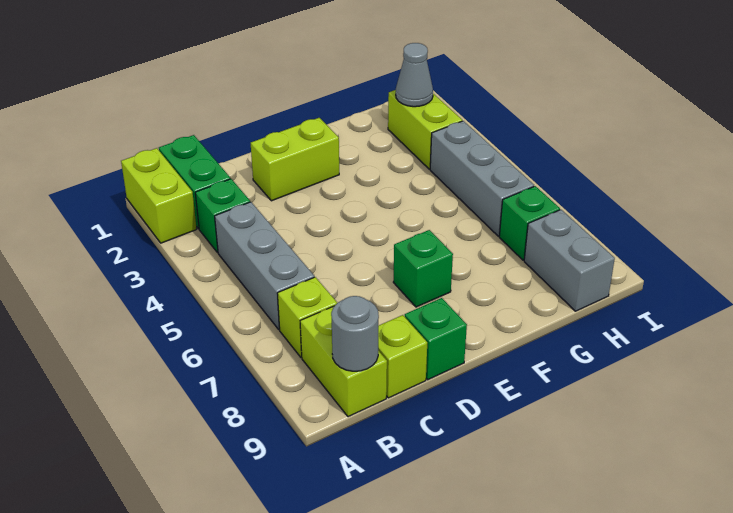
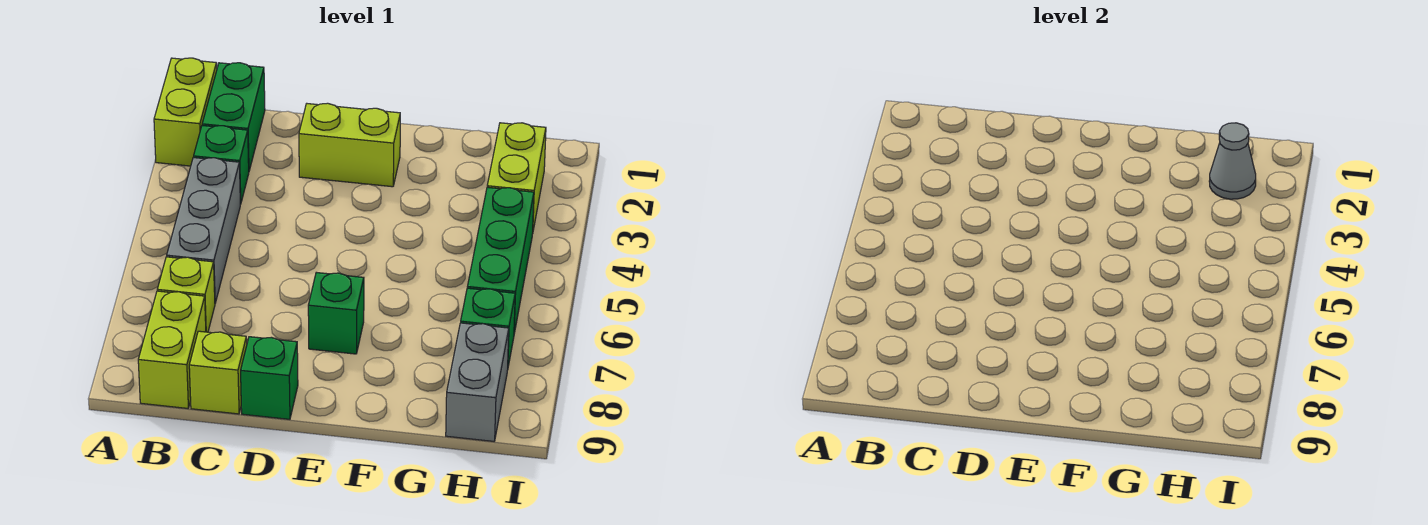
grey round brick B9 level 2 -> none
grey brick H4:H6 level 1 -> green brick H4:H6 level 1

